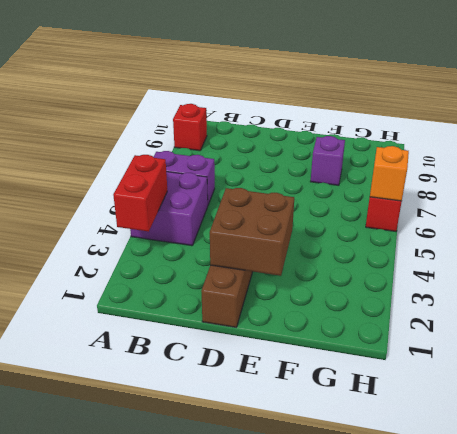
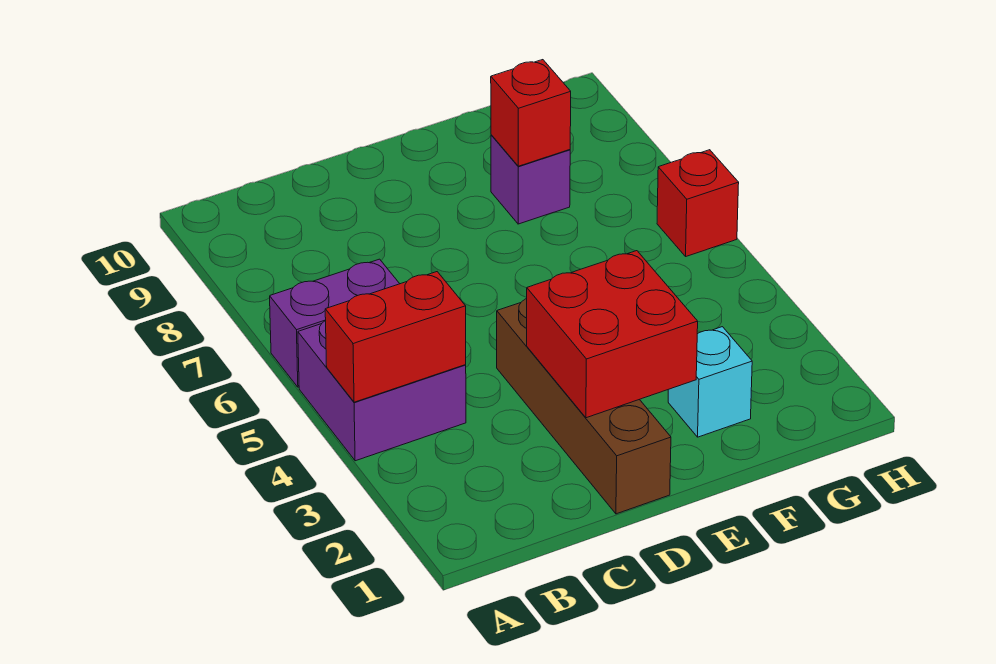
red brick A3:A4 level 2 -> red brick A4:B4 level 2
red brick A9 level 1 -> red brick F8 level 2
brown brick D2:E3 level 2 -> red brick D2:E3 level 2
none -> cyan brick F2 level 1
orange brick H6 level 2 -> none

